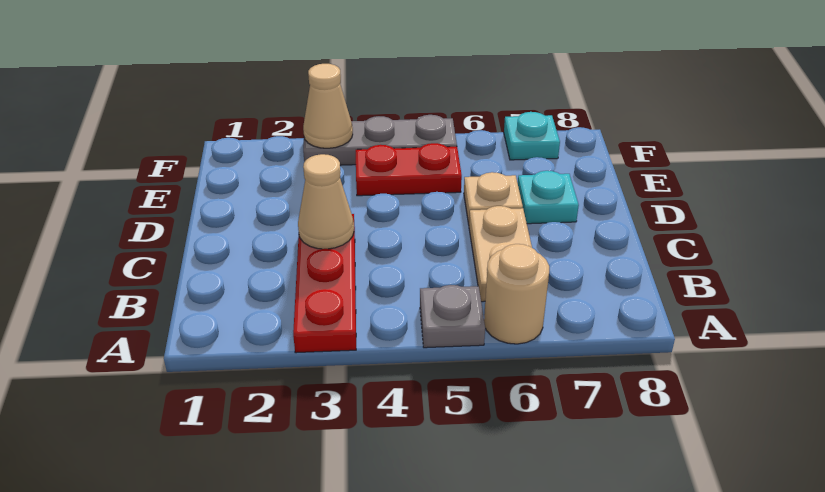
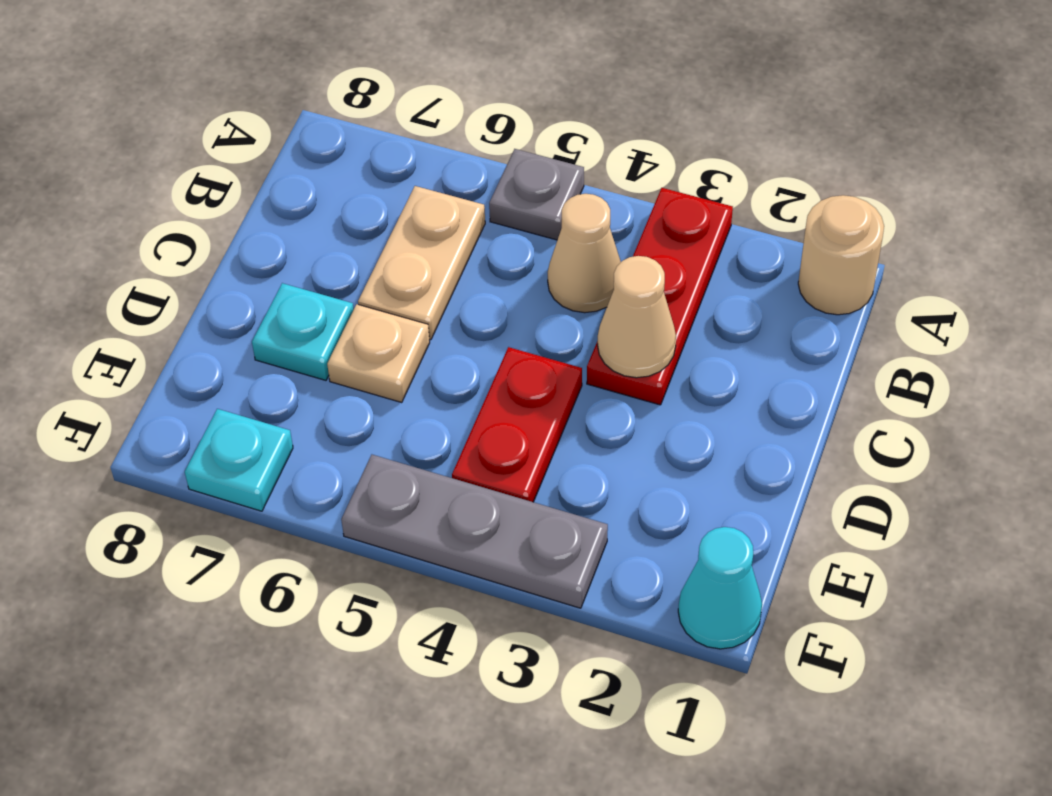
tan round brick A6 level 1 -> tan round brick A1 level 1
red plate E4:E5 level 1 -> red plate D4:E4 level 1
none -> cyan cone F1 level 1
tan cone F3 level 2 -> tan cone B4 level 1

